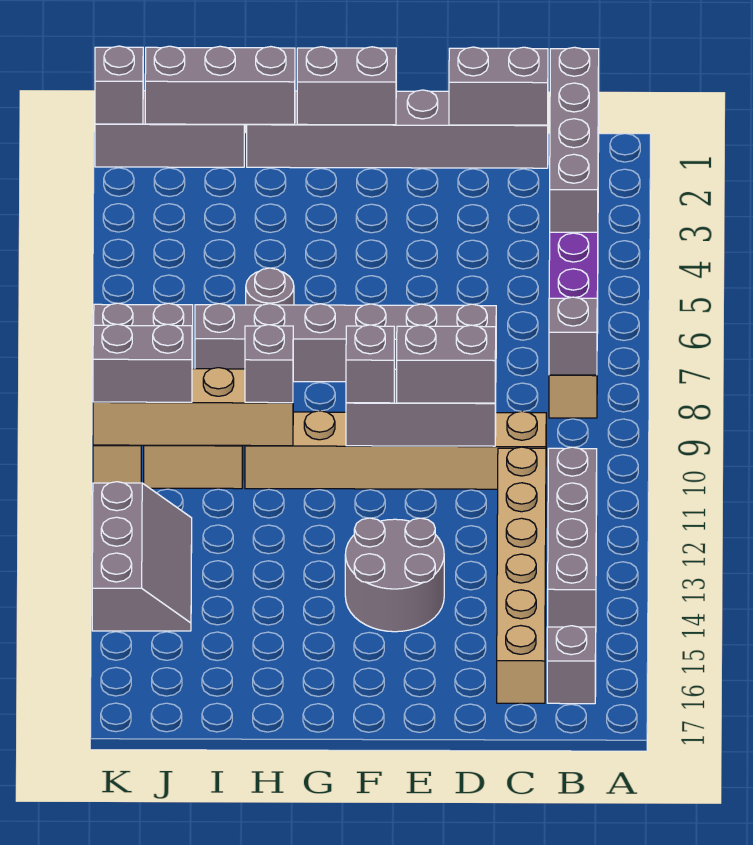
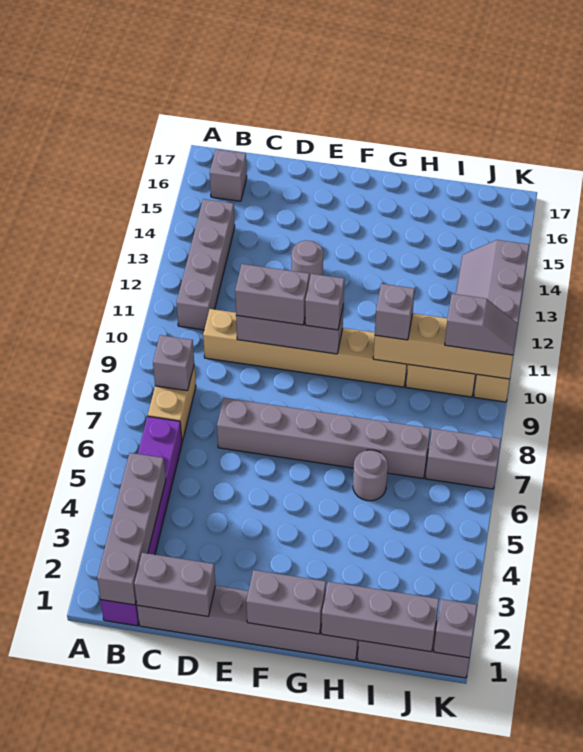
tan brick C11:C16 level 1 -> none
grey round brick E13:F14 level 1 -> grey round brick E13 level 1
grey brick J10:K10 level 3 -> grey slope J10:K10 level 3 top J

